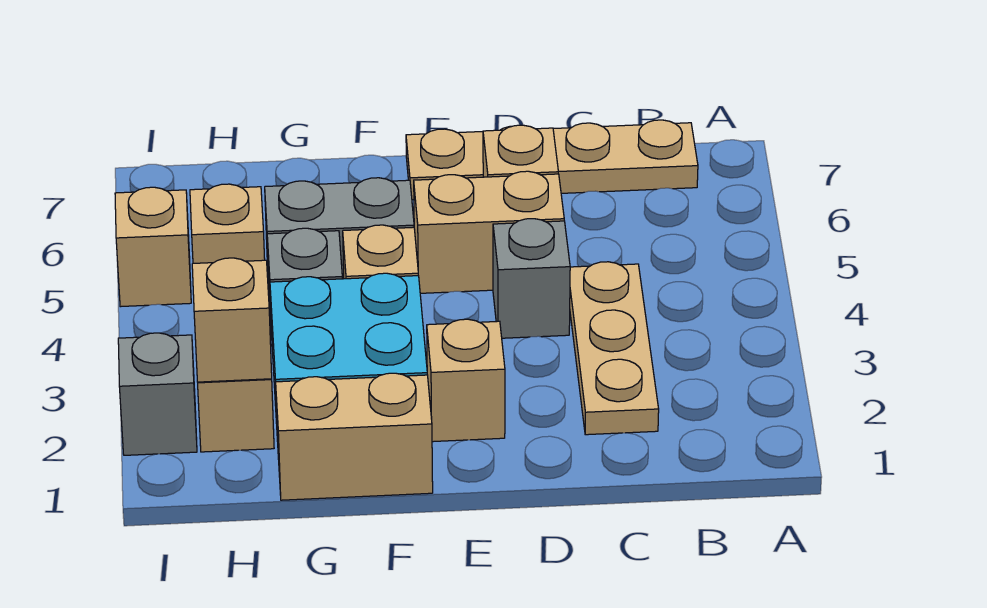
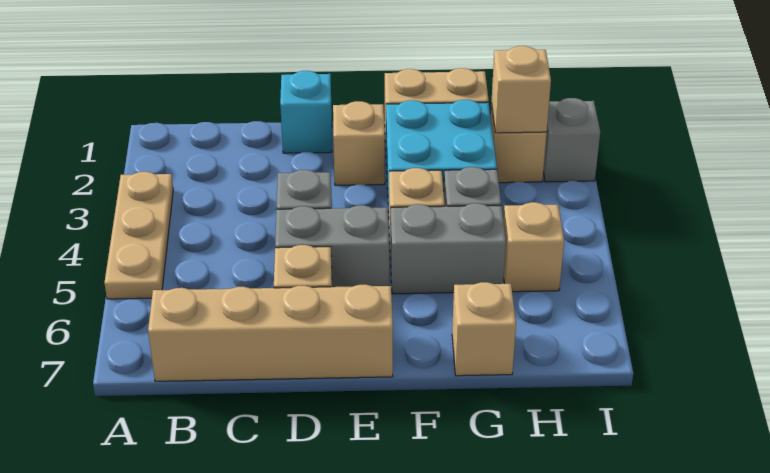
tan plate B7:E7 level 1 -> tan brick B7:E7 level 1
tan plate C2:C4 level 1 -> tan plate A3:A5 level 1
none -> cyan brick D1 level 1
tan brick D5:E5 level 1 -> grey brick D5:E5 level 1
tan brick I5 level 1 -> tan brick G7 level 1

